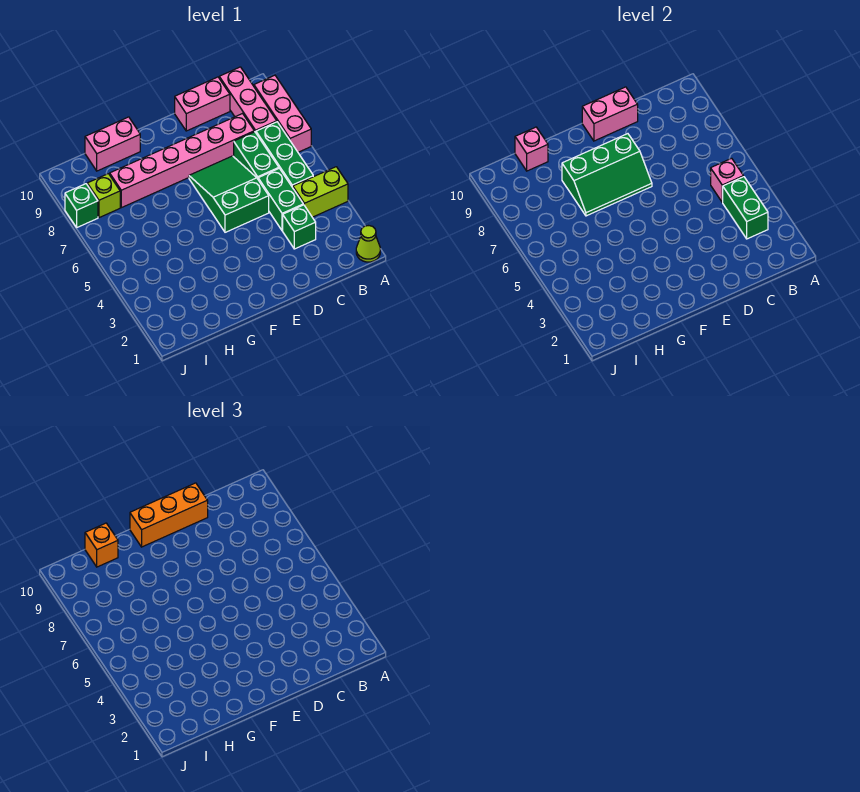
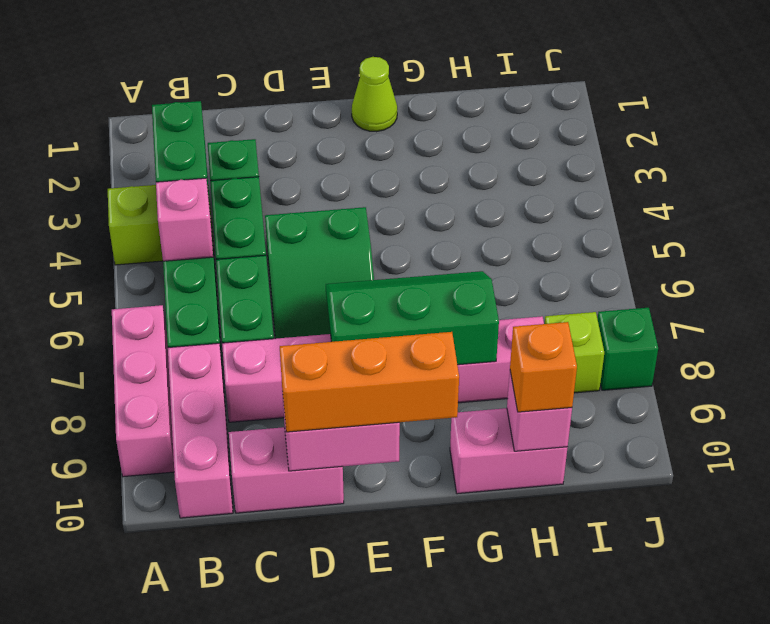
lime cone A1 level 1 -> lime cone F1 level 1

